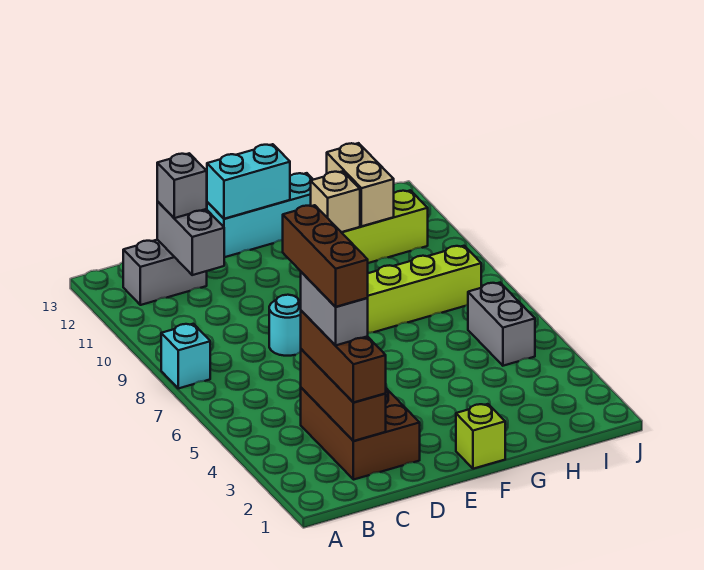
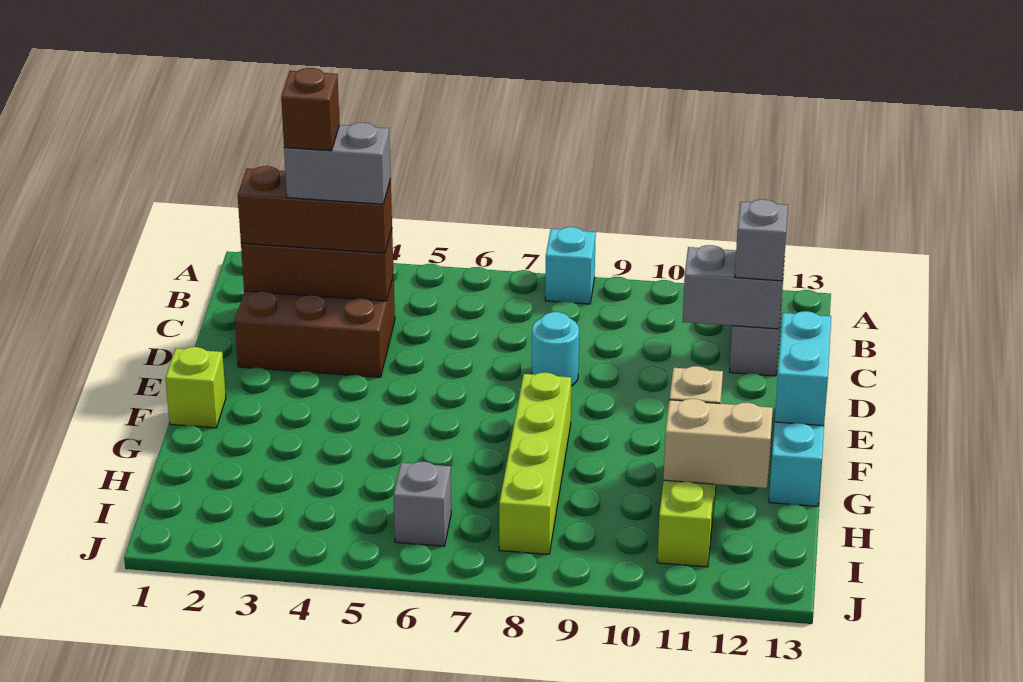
brown brick C3:C5 level 5 -> brown brick C3 level 5
grey brick I5:I6 level 1 -> grey brick I6 level 1

